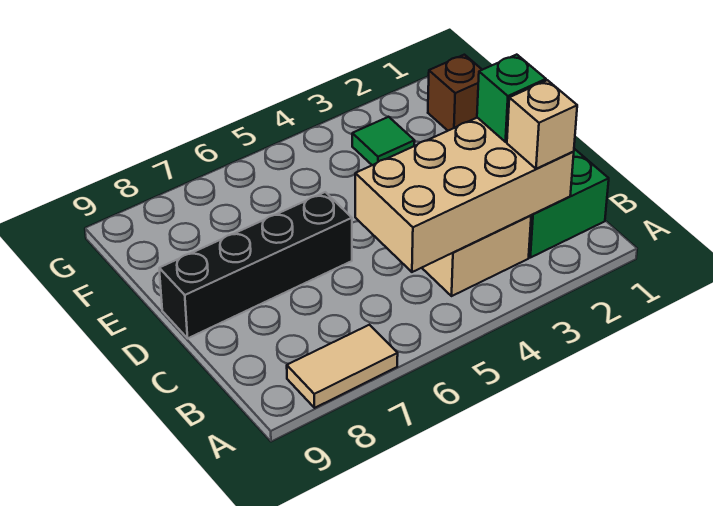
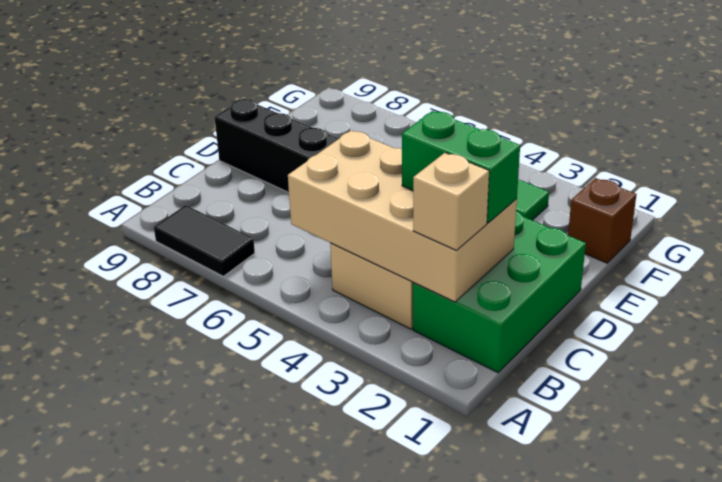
tan tile A7:A8 level 1 -> black tile A7:A8 level 1
green brick C2 level 3 -> green brick C2:C3 level 3

